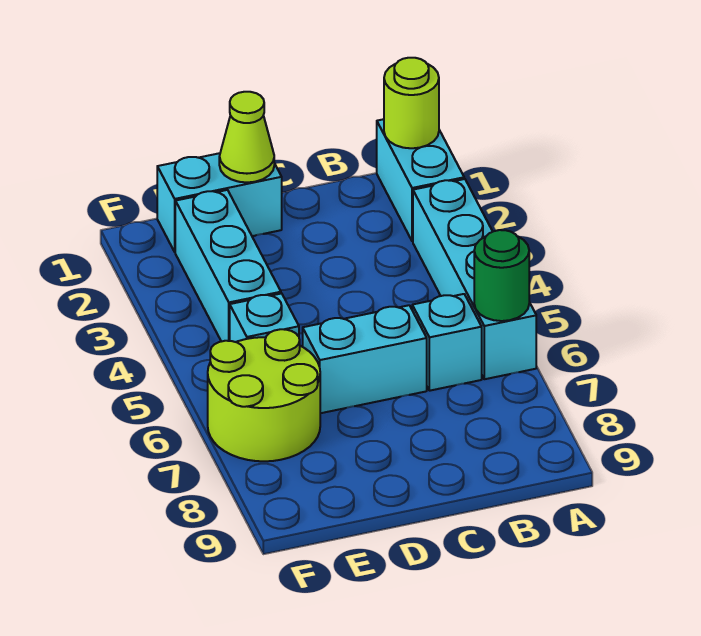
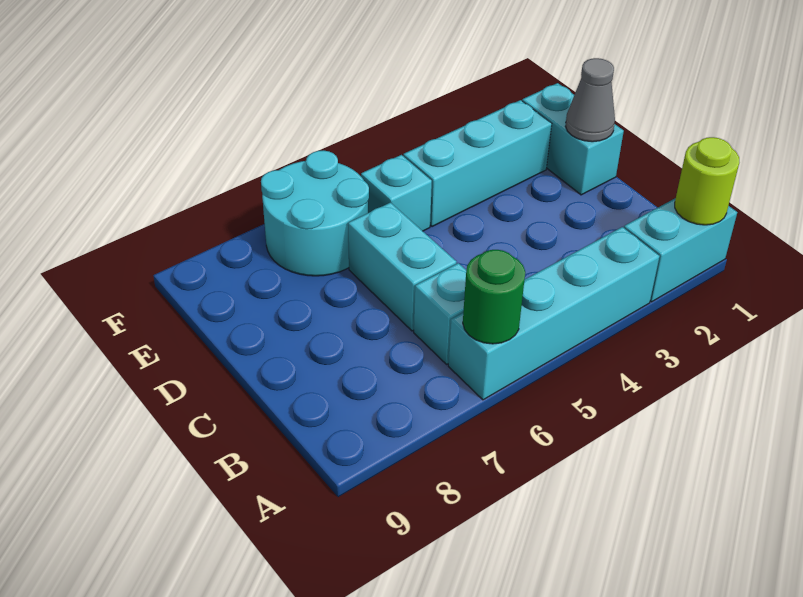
lime cone D1 level 2 -> grey cone D1 level 2
lime round brick E6:F7 level 1 -> cyan round brick E6:F7 level 1

